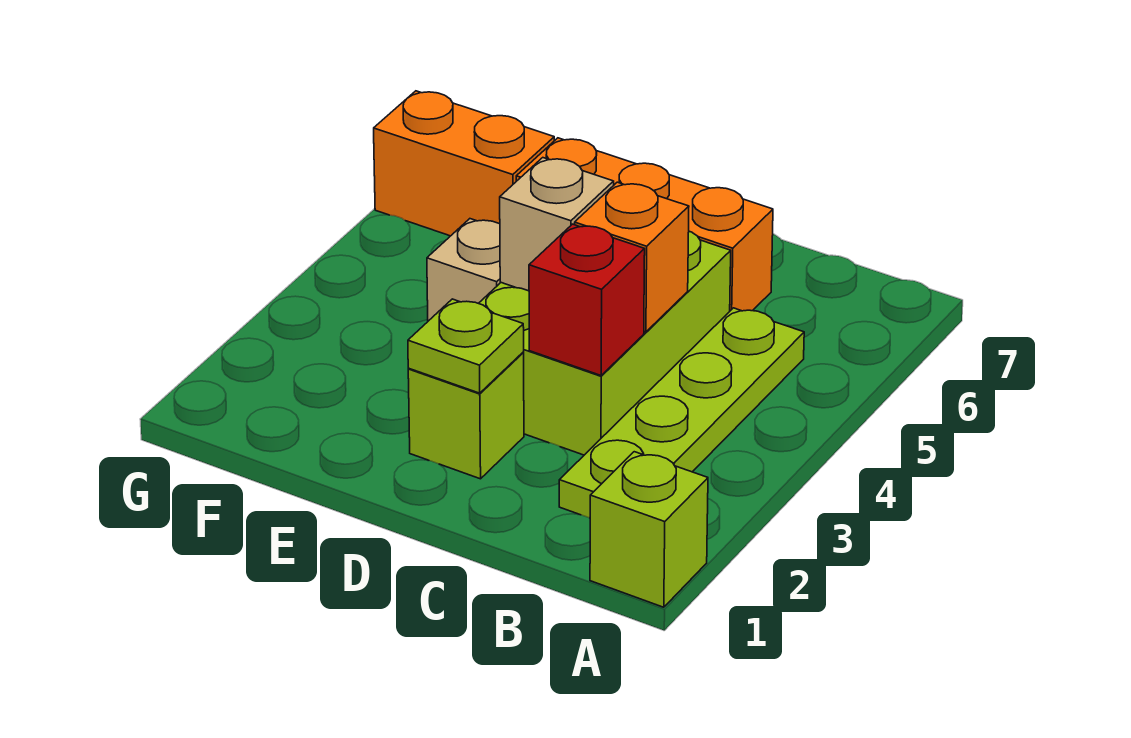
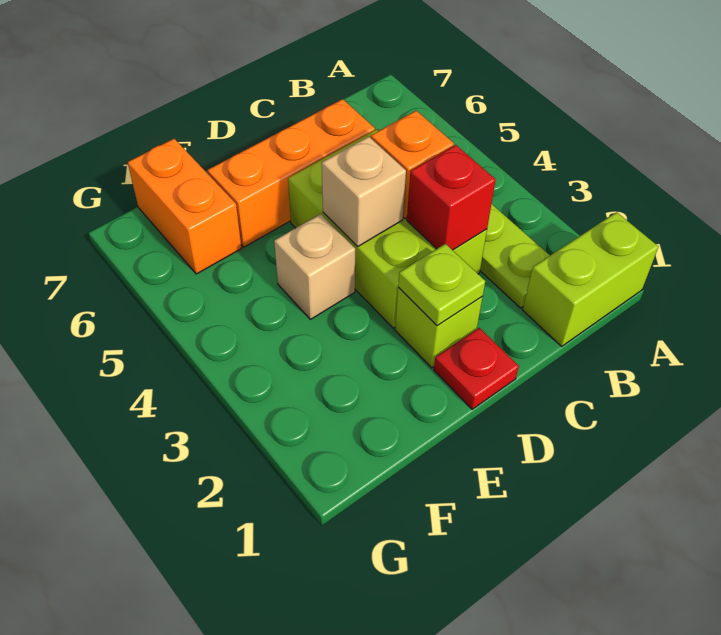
lime brick A1 level 1 -> lime brick A1:B1 level 1
none -> red plate D1 level 1
orange brick F6:G6 level 1 -> orange brick F6:F7 level 1

